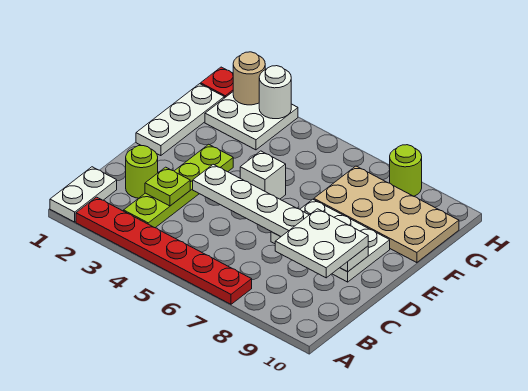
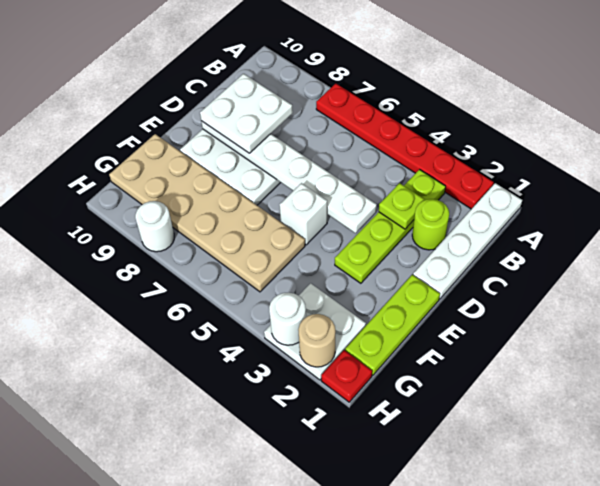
white plate A1:B1 level 1 -> white plate A1:D1 level 1
white plate E1:G1 level 1 -> lime plate E1:G1 level 1
tan plate F7:G10 level 1 -> tan plate F5:G10 level 1
lime round brick H8 level 1 -> white round brick H8 level 1

